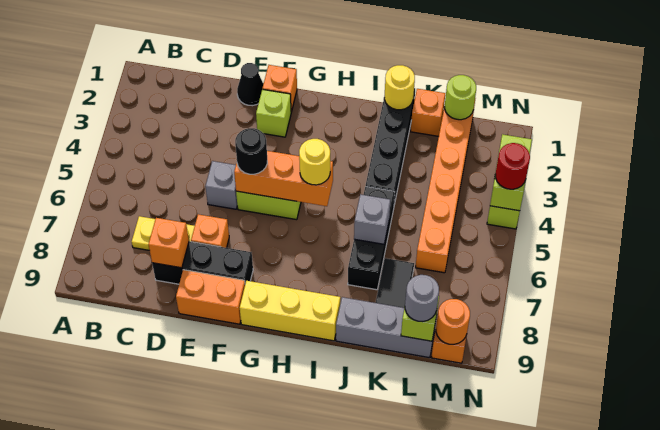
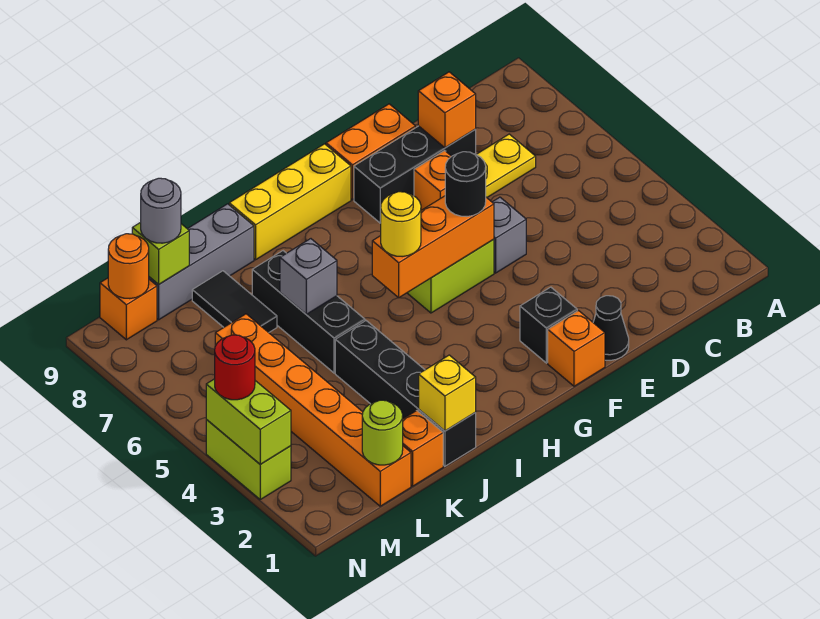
lime brick F2 level 1 -> black brick F2 level 1
yellow round brick J1 level 2 -> yellow brick J1 level 2

